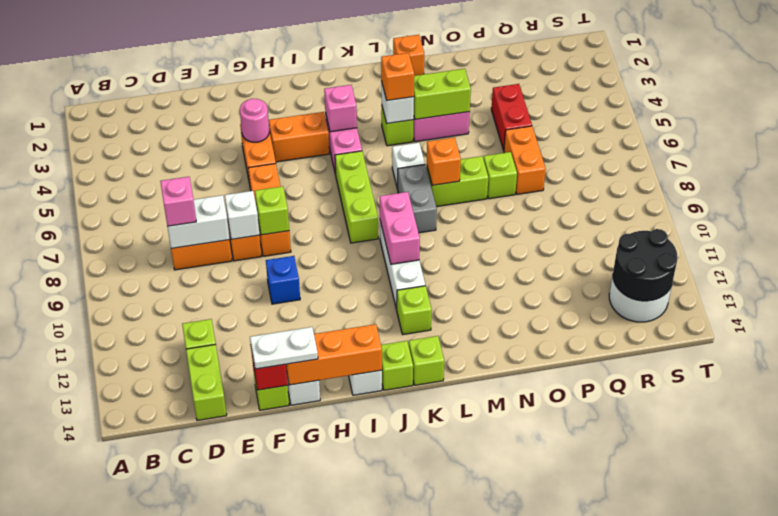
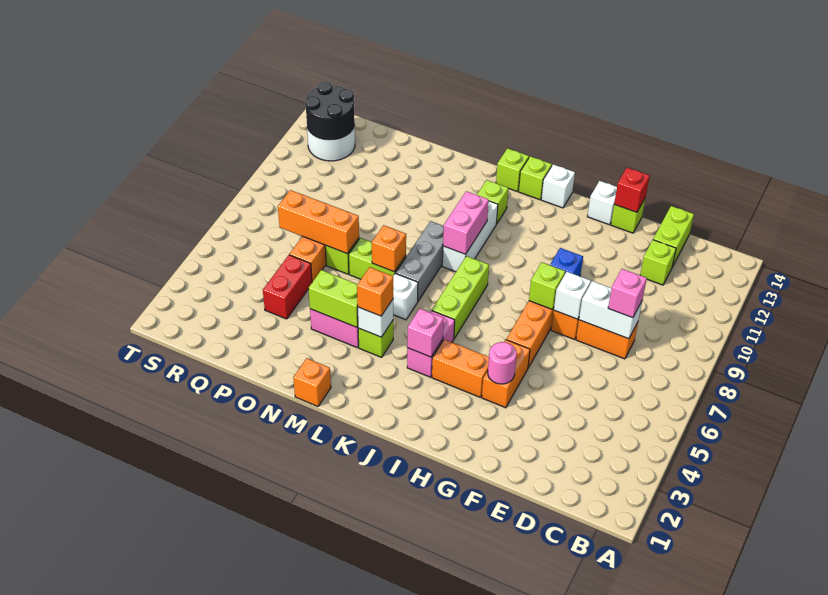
white plate F14:G14 level 3 -> none
orange brick G14:I14 level 2 -> orange brick O7:Q7 level 2
grey brick L7:L8 level 1 -> grey brick L7:L9 level 1

